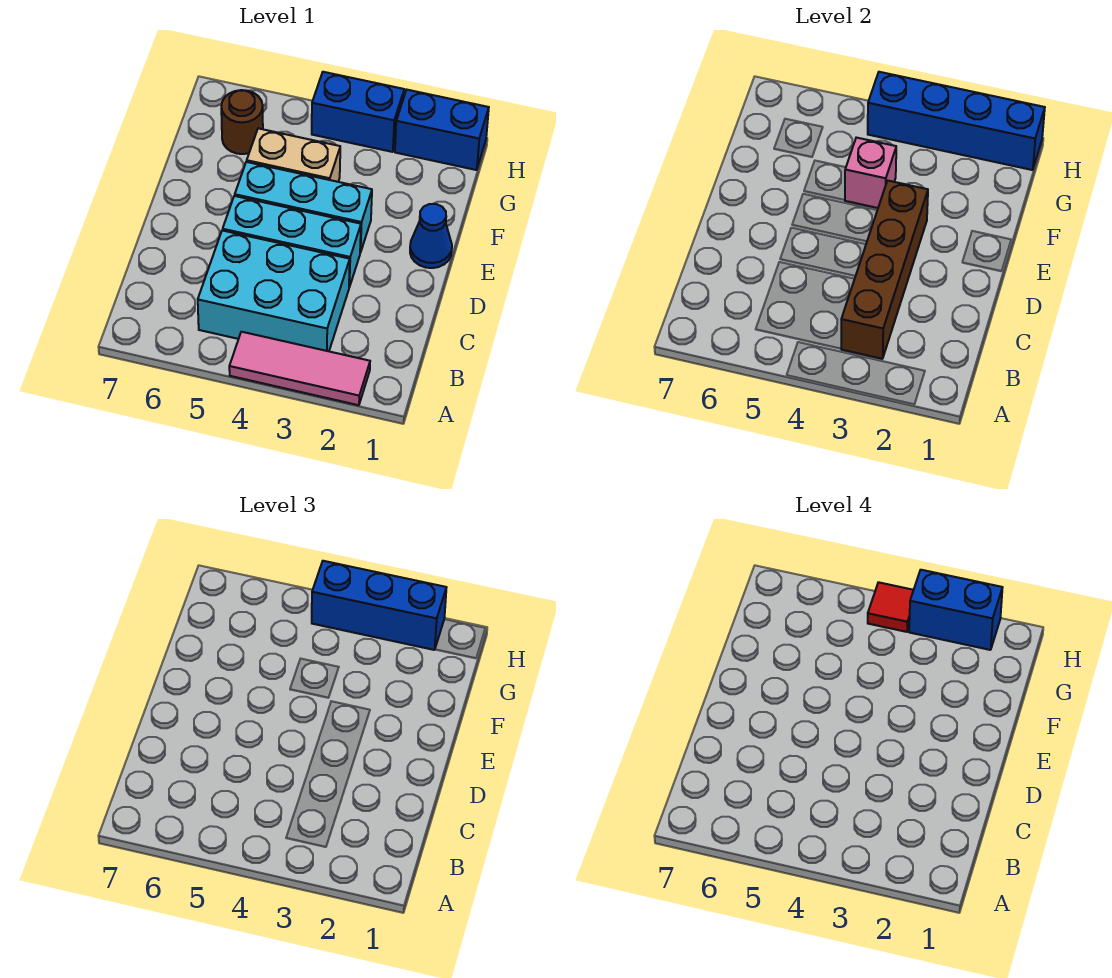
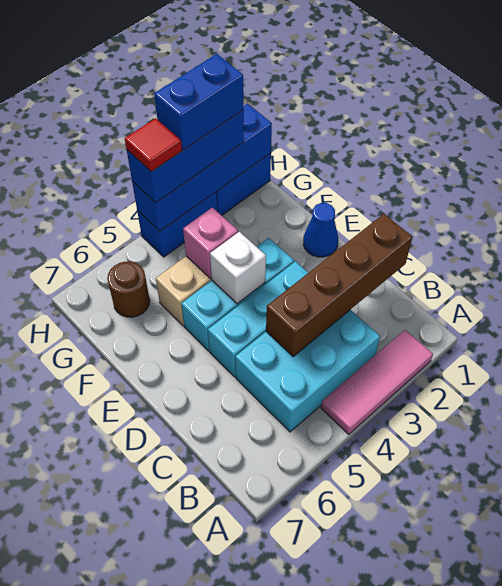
brown brick B3:E3 level 2 -> brown brick C1:C4 level 2
none -> white brick E4 level 2

